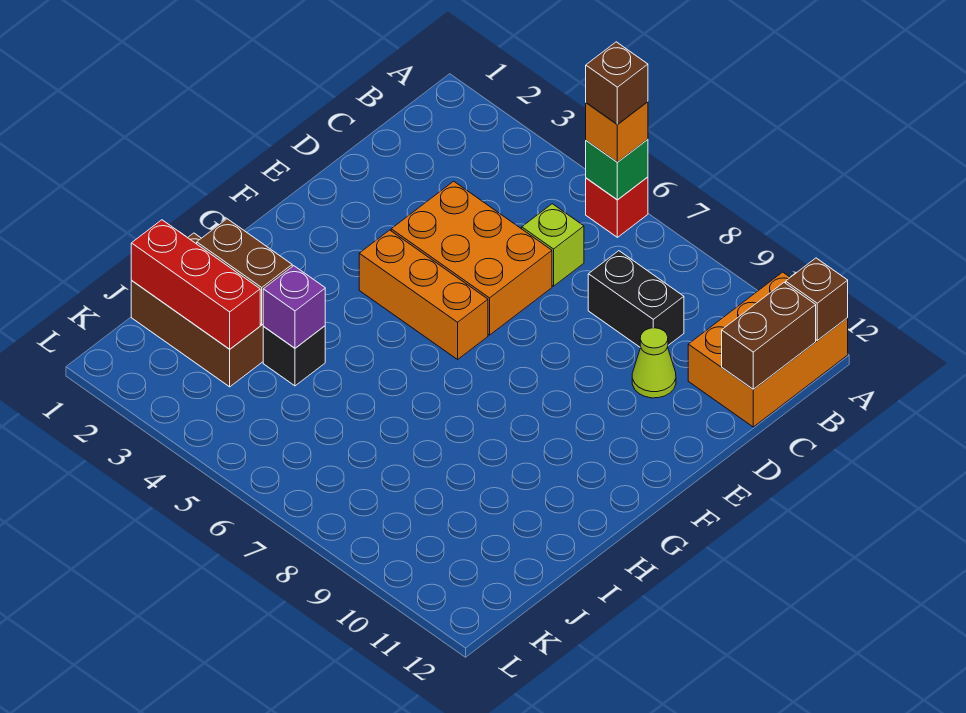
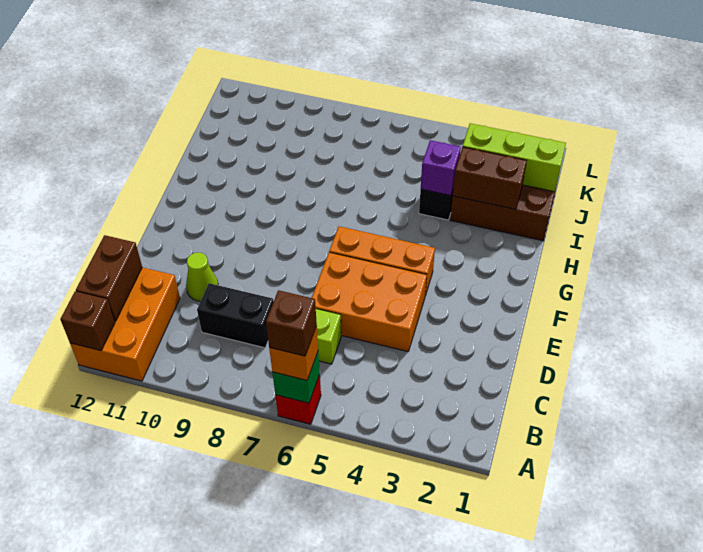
red brick J1:J3 level 2 -> lime brick J1:J3 level 2

